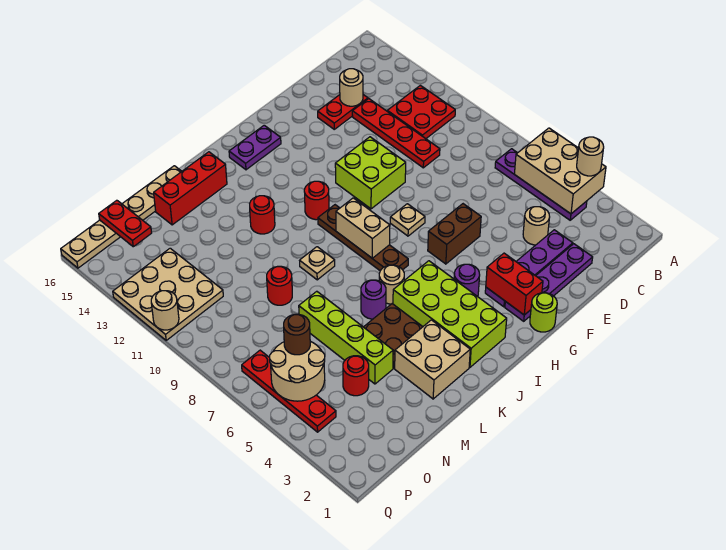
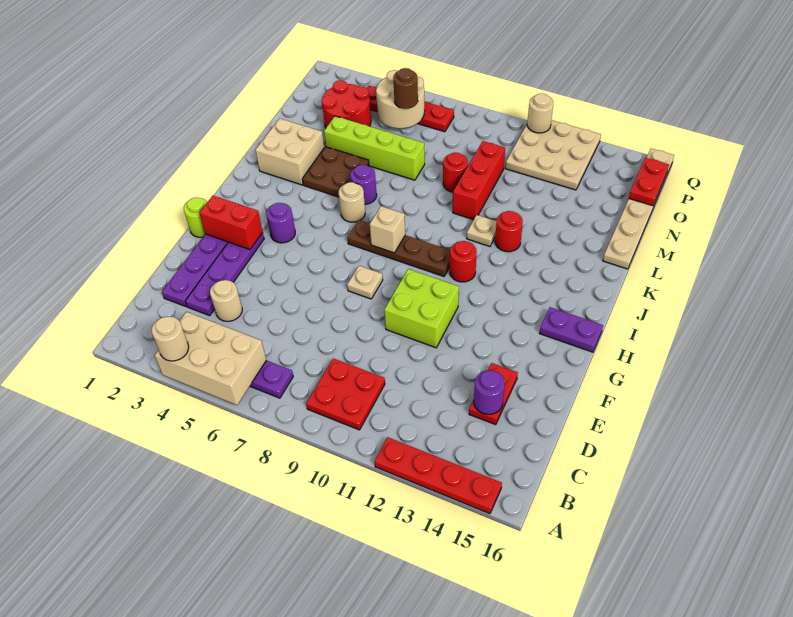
red plate B11:C12 level 1 -> red plate B9:C10 level 1
red plate D10:D13 level 1 -> red plate A12:A15 level 1
tan round brick D14 level 2 -> purple round brick D14 level 2
brown brick F6:G6 level 1 -> none
purple plate H15:I15 level 1 -> purple plate H15:H16 level 1
lime brick I2:J5 level 1 -> none
tan brick I8:I9 level 2 -> tan brick I8 level 2
tan plate K9 level 1 -> tan plate K11 level 1
red brick K15:M15 level 1 -> red brick L10:N10 level 1
red round brick N4 level 1 -> red round brick N3:O4 level 1
red plate O15:O16 level 2 -> red plate O16:P16 level 2

